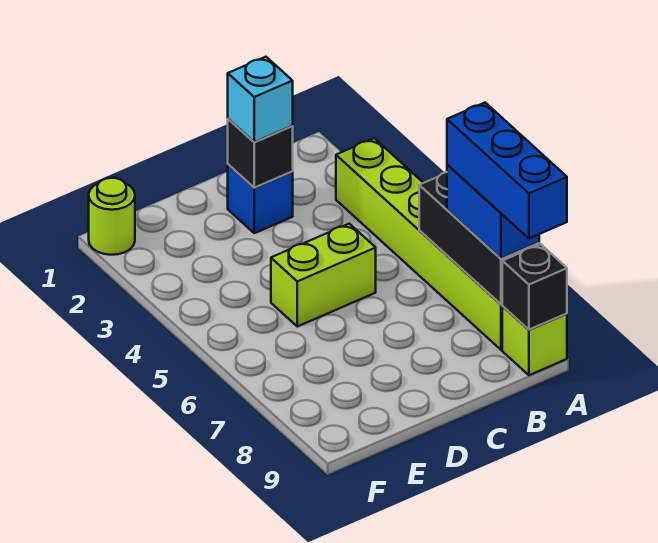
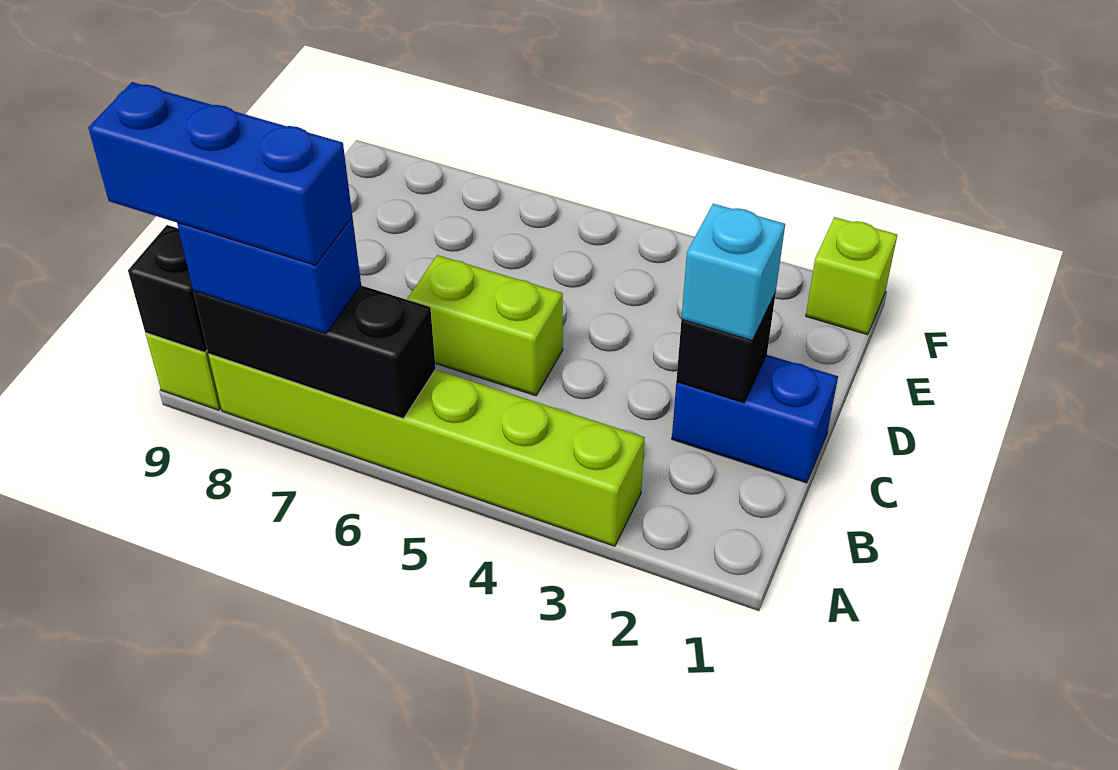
blue brick C2 level 1 -> blue brick C1:C2 level 1
lime brick C5:D5 level 1 -> lime brick C5:C6 level 1
lime round brick F1 level 1 -> lime brick F1 level 1

